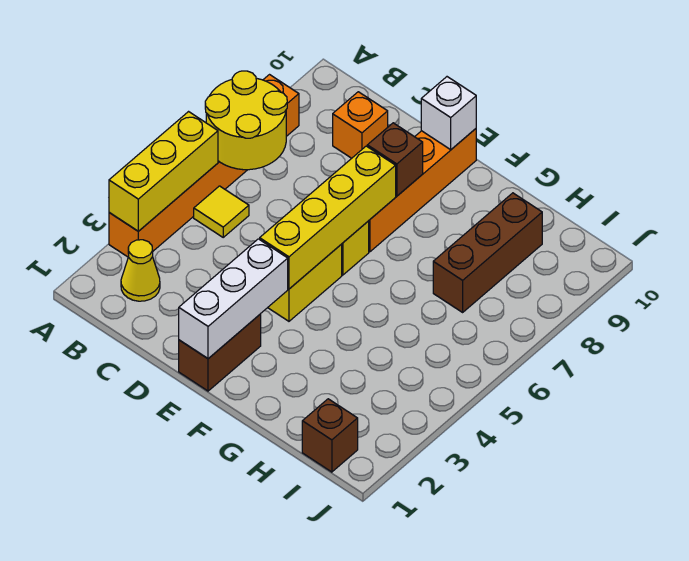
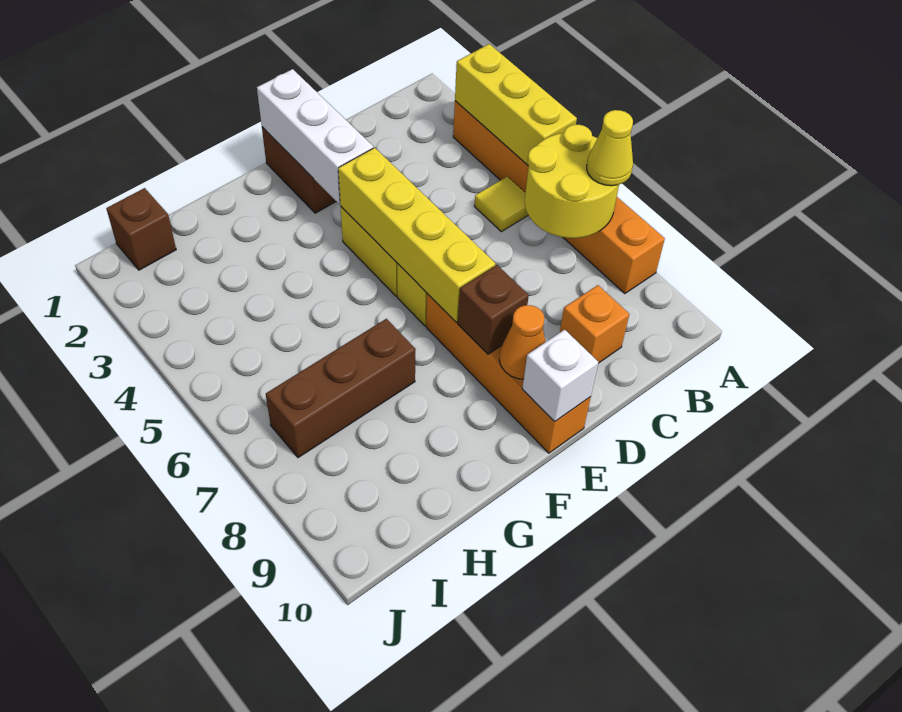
yellow cone B2 level 1 -> yellow cone A7 level 3
none -> orange cone E9 level 2
brown brick H7:H9 level 1 -> brown brick G7:I7 level 1

